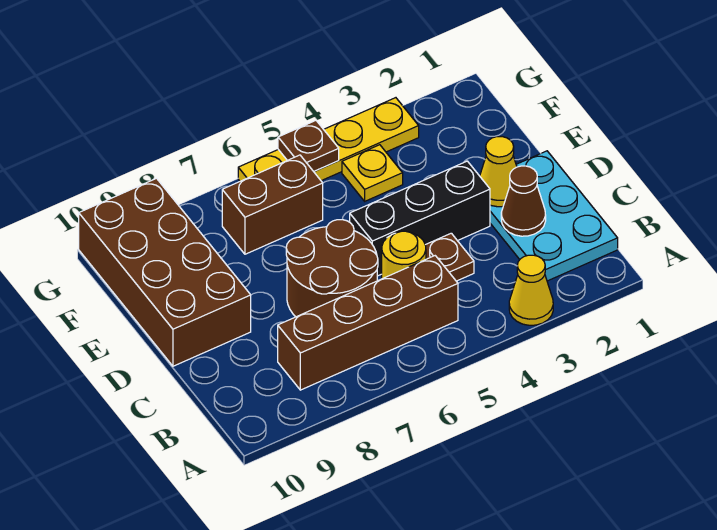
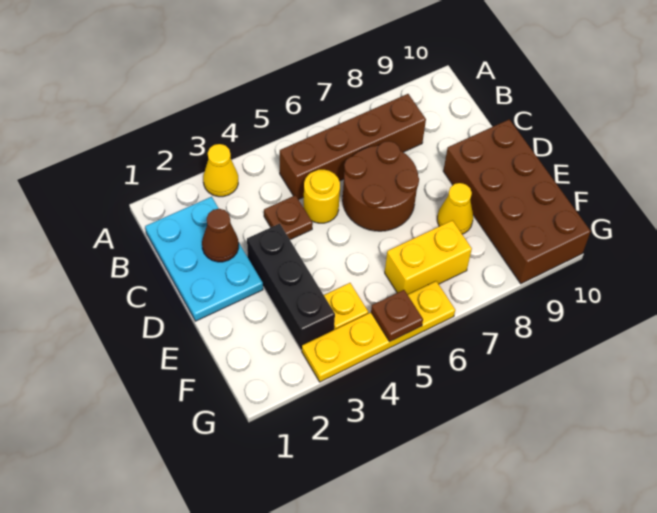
yellow cone D2 level 2 -> yellow cone E8 level 1
black brick D3:D5 level 1 -> black brick D3:F3 level 1
brown brick F6:F7 level 1 -> yellow brick F6:F7 level 1

